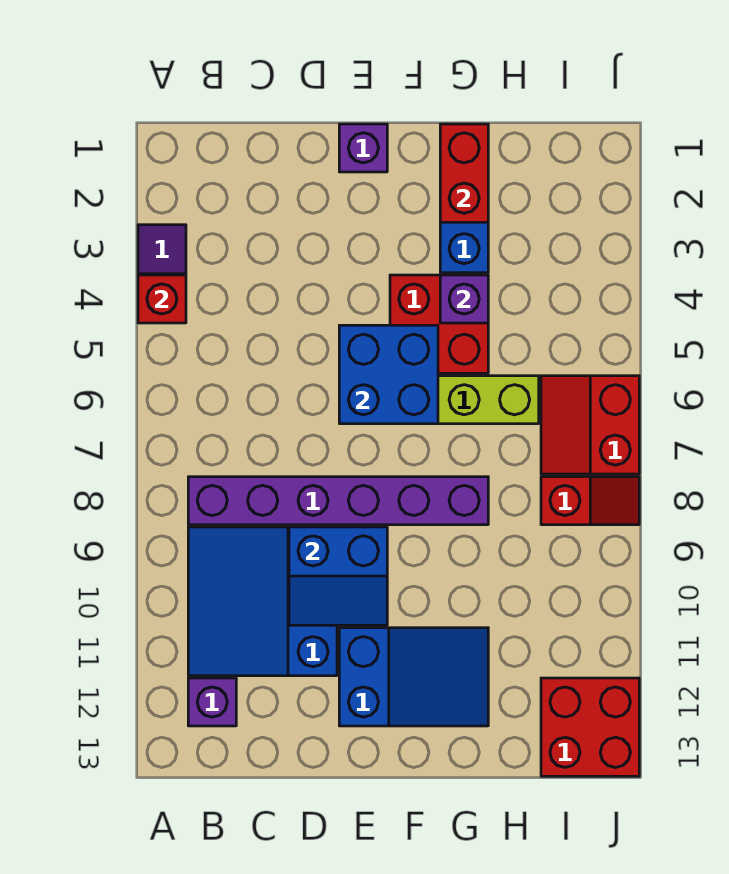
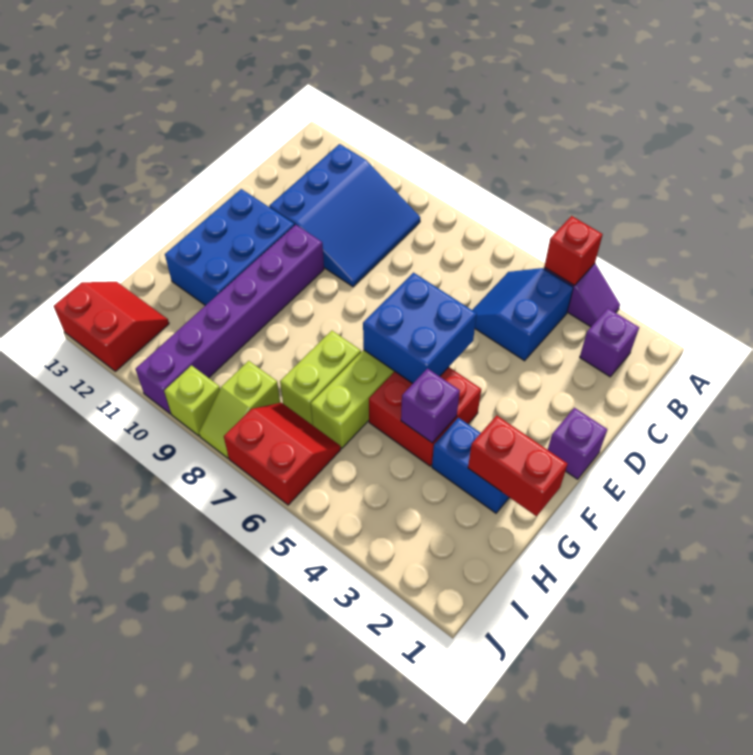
purple brick B8:G8 level 1 -> purple brick E10:J10 level 1
blue slope B9:D11 level 1 top D -> blue slope B9:D11 level 1 top 11
purple brick B12 level 1 -> purple brick B2 level 1
blue slope D9:E10 level 2 top 9 -> blue slope B4:C5 level 1 top 4
blue slope E11:G12 level 1 top E -> blue brick E11:G12 level 1
none -> lime brick G7:H7 level 1
red slope I8:J8 level 1 top I -> lime slope I8:J8 level 1 top I
red brick I12:J13 level 1 -> red slope I12:J13 level 1 top J
none -> lime brick J9 level 1

